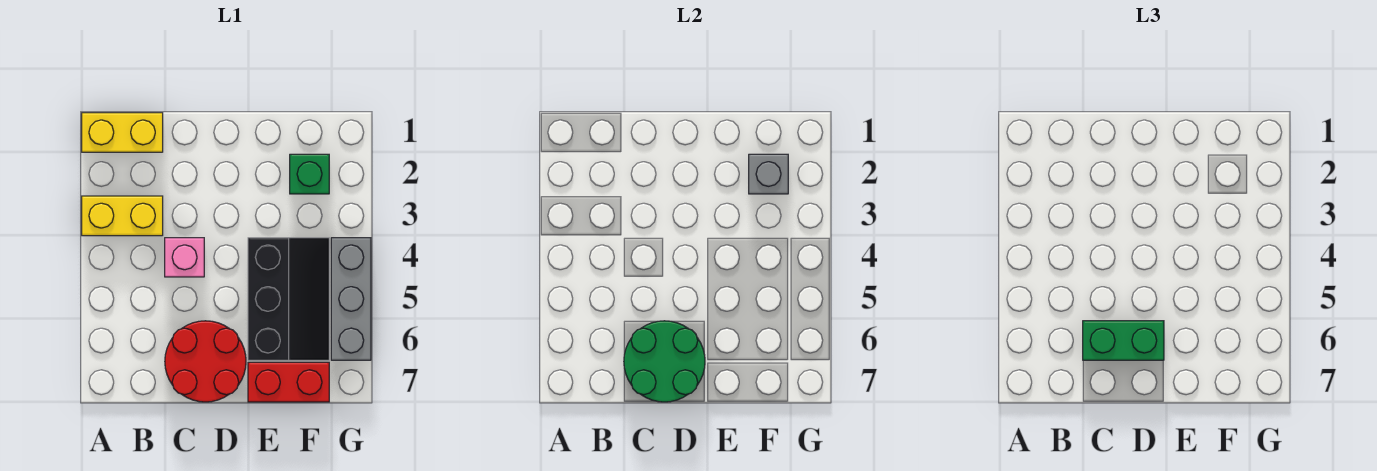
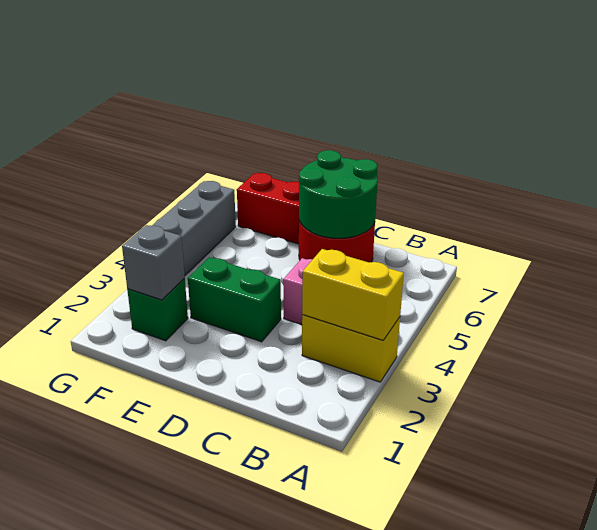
yellow brick A1:B1 level 1 -> yellow brick A3:B3 level 2
green brick C6:D6 level 3 -> green brick D3:E3 level 1
black slope E4:F6 level 1 top E -> none

